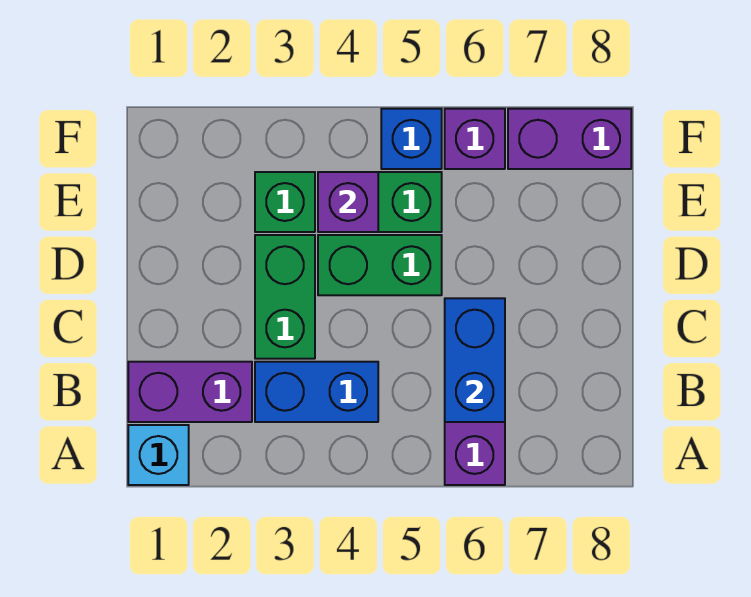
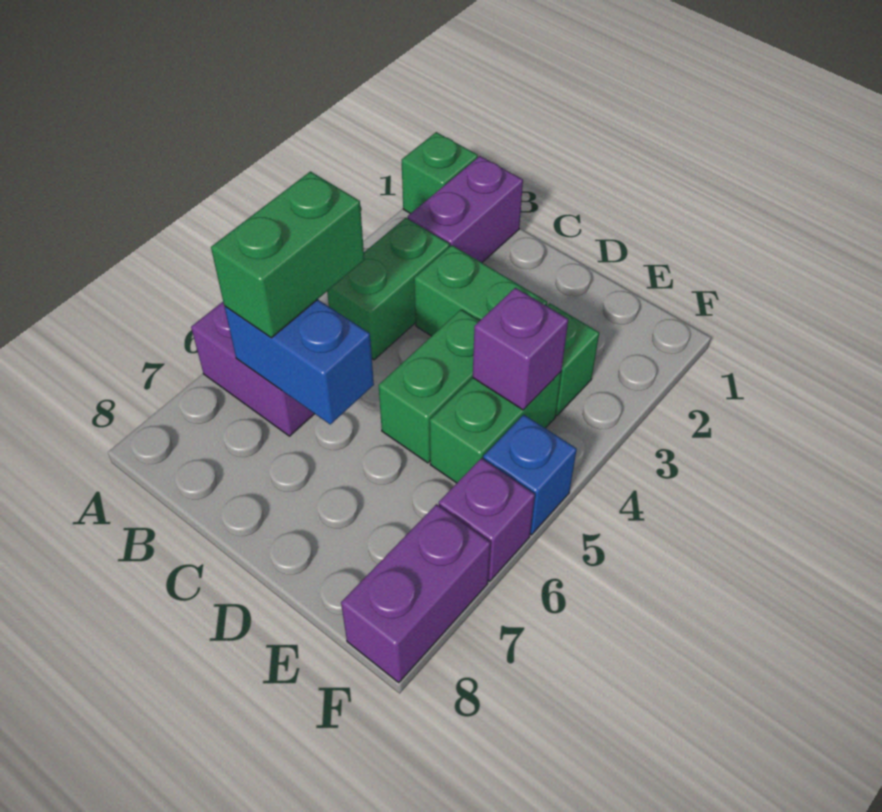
cyan brick A1 level 1 -> green brick A1 level 1
blue brick B3:B4 level 1 -> green brick B3:B4 level 1
none -> green brick B5:B6 level 3

